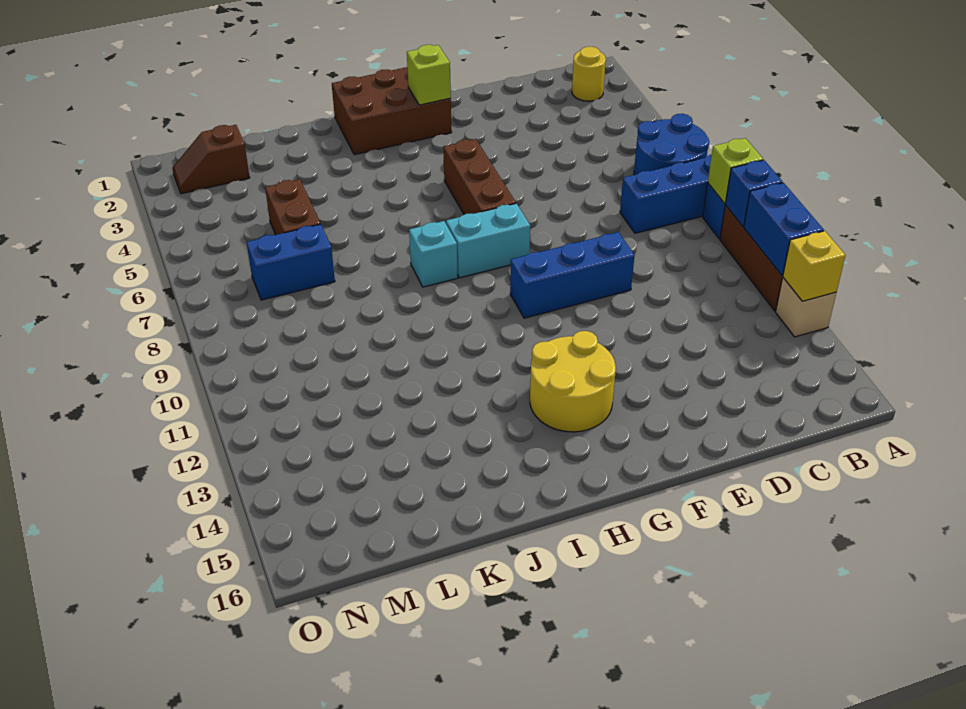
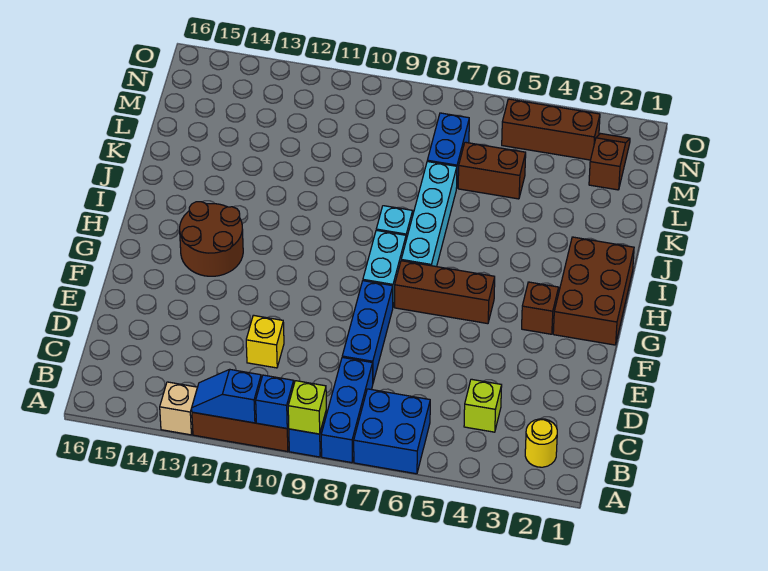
blue round brick A6:B7 level 1 -> blue brick A6:B7 level 1
blue brick A11:A12 level 2 -> blue slope A11:A12 level 2 top 11
yellow brick A13 level 2 -> yellow brick D11 level 1
blue brick E10:G10 level 1 -> blue brick D8:F8 level 1
lime brick G2 level 2 -> lime brick C4 level 1
none -> brown brick G3 level 1
yellow round brick G13:H14 level 1 -> brown round brick G13:H14 level 1
none -> cyan brick H7:K7 level 1
none -> brown brick N3:N5 level 1

